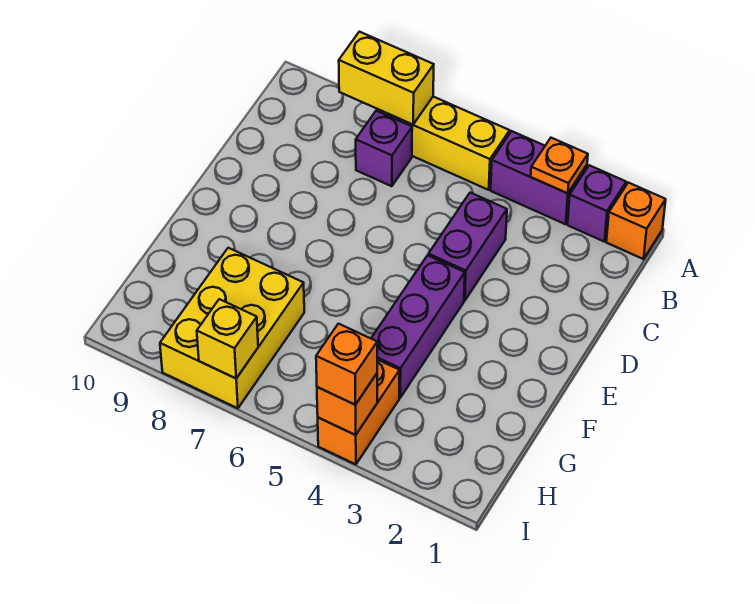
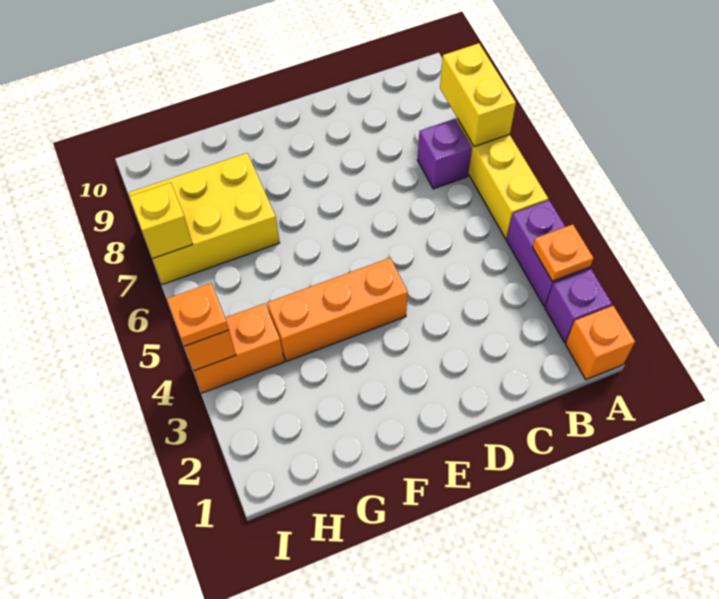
purple brick C4:D4 level 1 -> none
purple brick E4:G4 level 1 -> orange brick E4:G4 level 1
orange brick I4 level 3 -> orange plate I4 level 3

